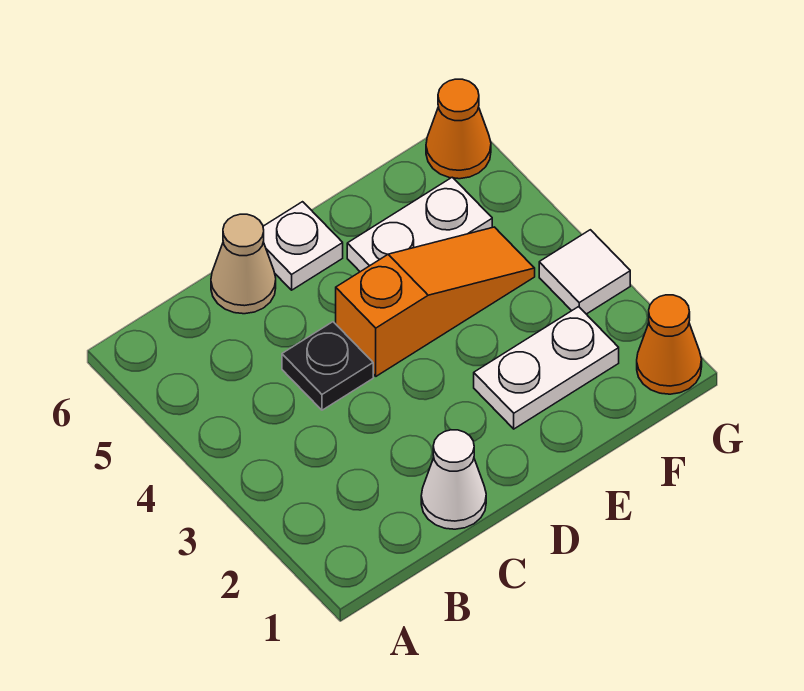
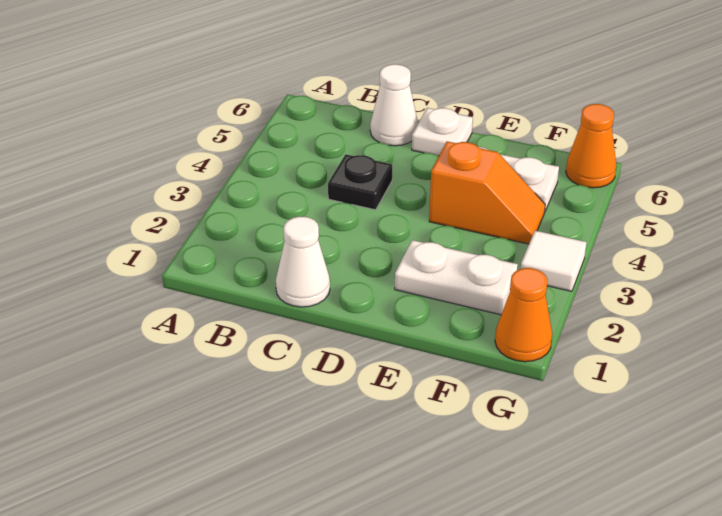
tan cone C6 level 1 -> white cone C6 level 1
orange slope D4:F4 level 1 top D -> orange slope E4:F4 level 1 top E

